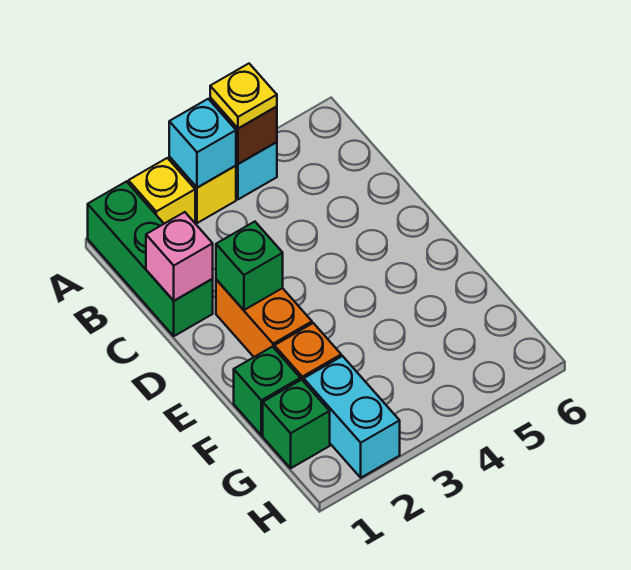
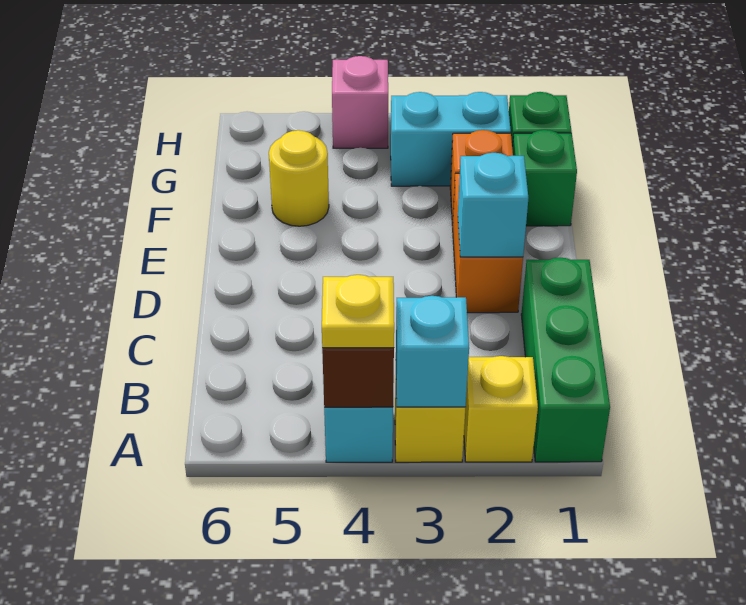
pink brick C1 level 2 -> pink brick H4 level 1
green brick D2 level 2 -> cyan brick D2 level 2
none -> yellow round brick F5 level 1
cyan brick G2:H2 level 1 -> cyan brick G2:G3 level 1

